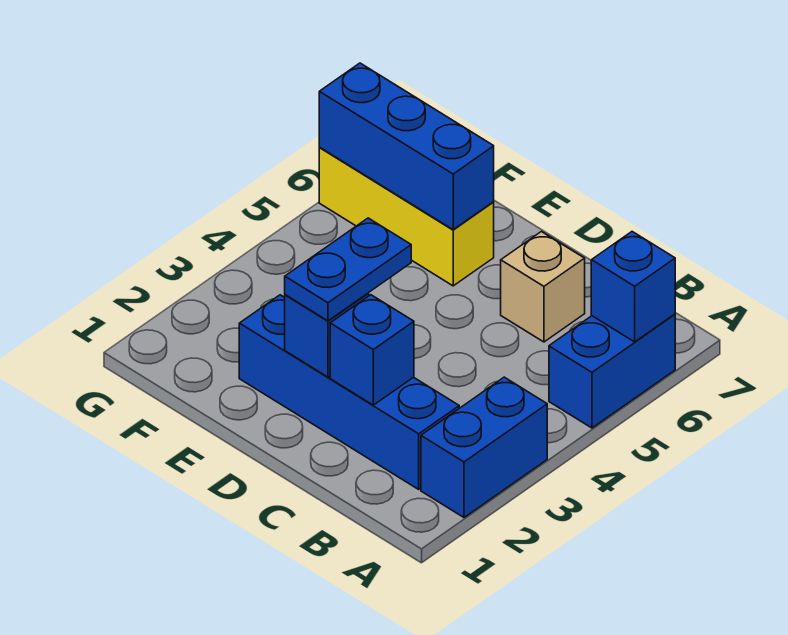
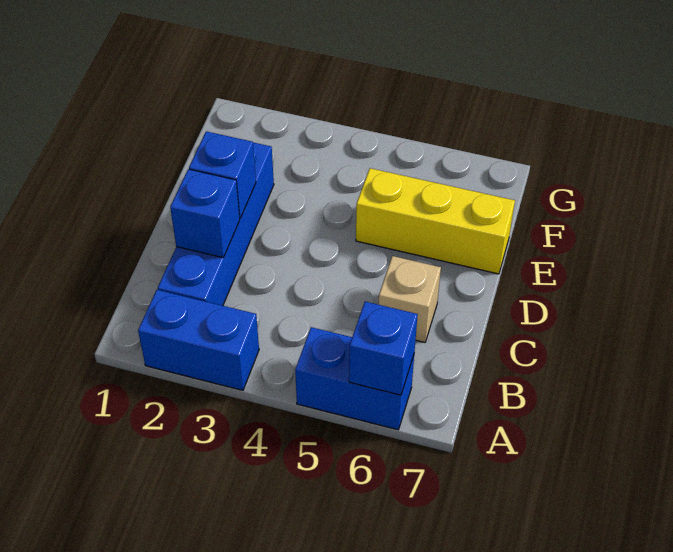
blue plate D2:D3 level 3 -> none
yellow brick E6:G6 level 1 -> yellow brick E5:E7 level 1
blue brick E6:G6 level 2 -> none

